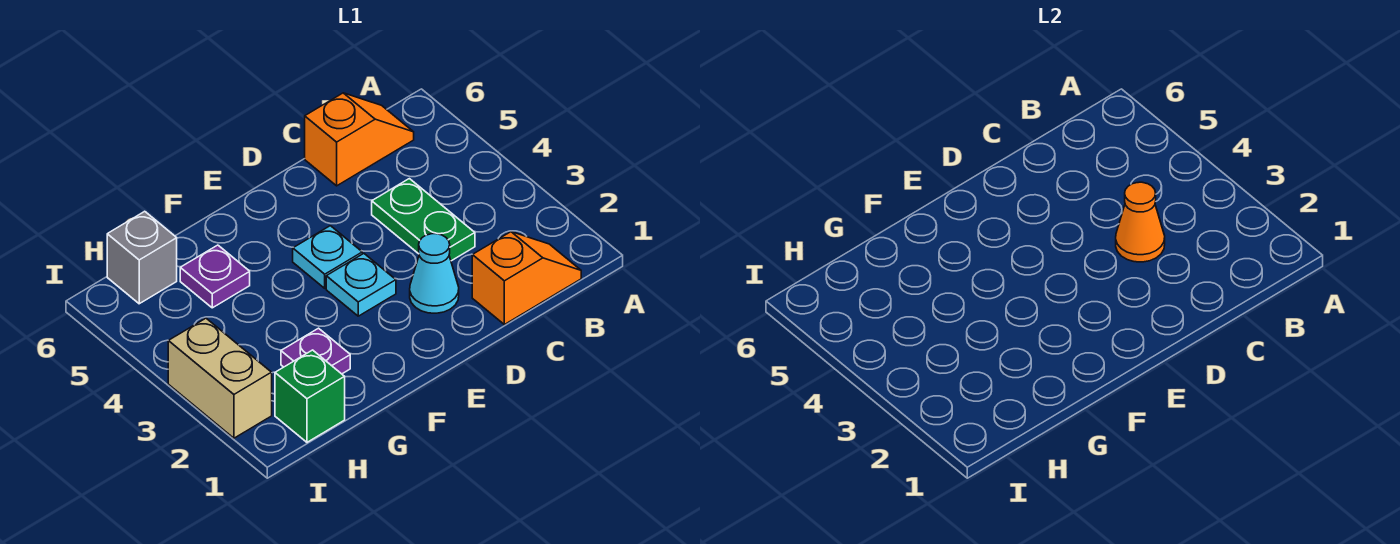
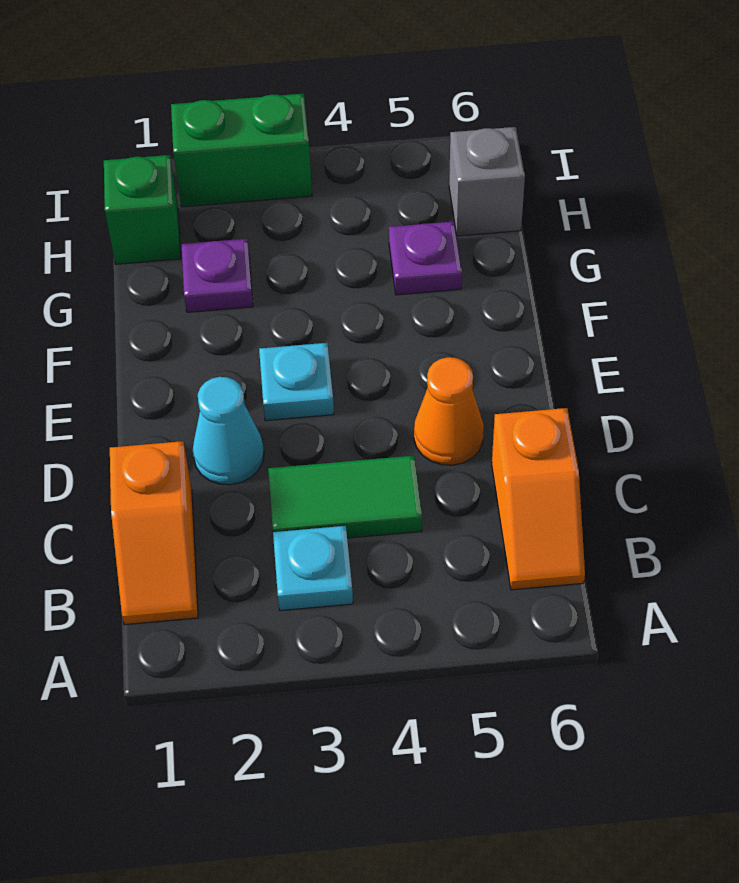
green plate C3:C4 level 1 -> green tile C3:C4 level 1
orange cone C3 level 2 -> orange cone D5 level 1
cyan plate E4 level 1 -> cyan plate B3 level 1
tan brick I2:I3 level 1 -> green brick I2:I3 level 1

